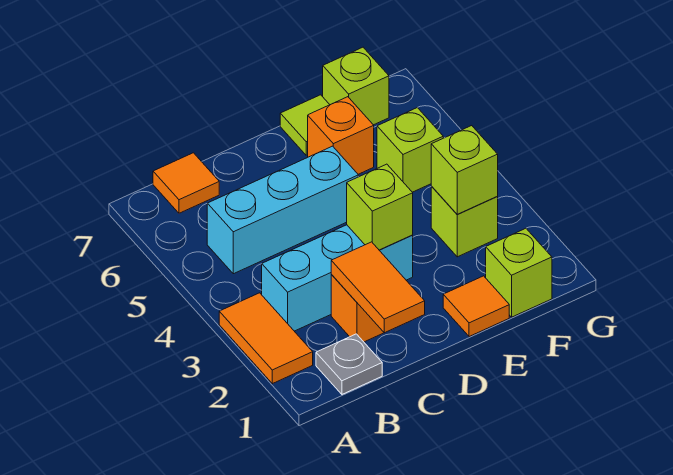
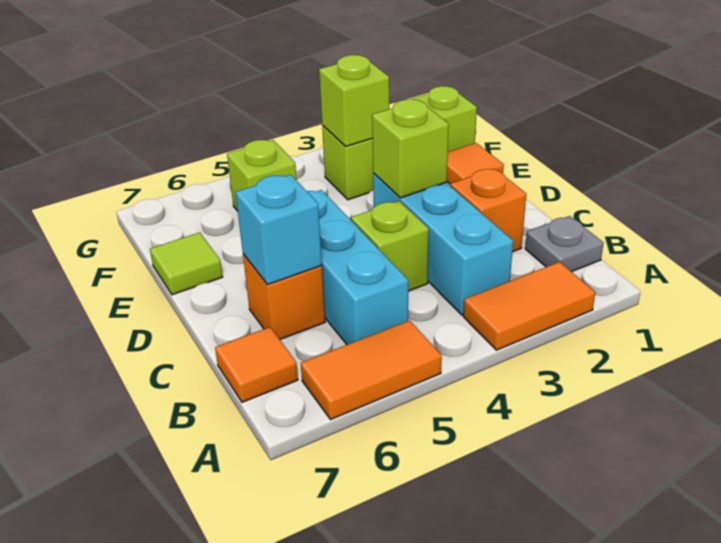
orange tile C1:C2 level 2 -> orange tile A5:A6 level 1
none -> cyan brick C6 level 2
orange brick E6 level 1 -> orange brick C6 level 1
lime brick F7 level 1 -> lime brick C4 level 1

